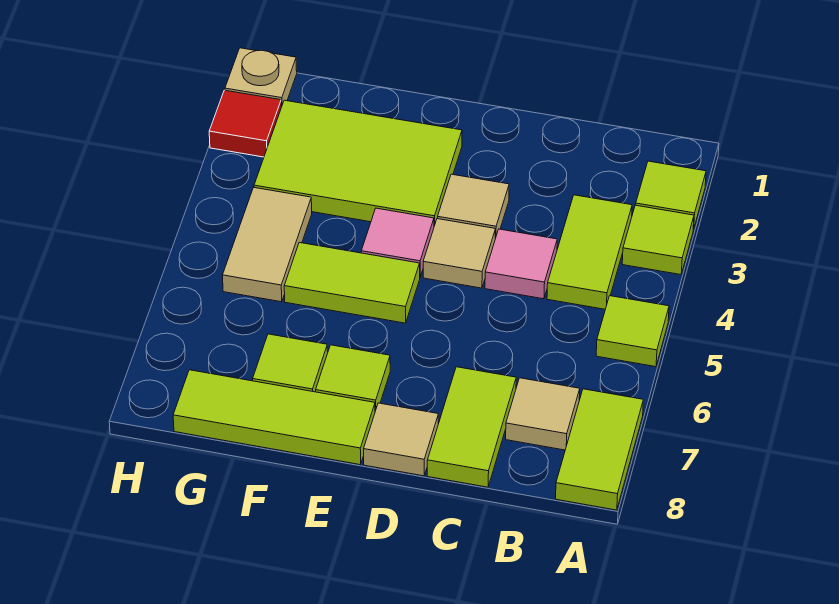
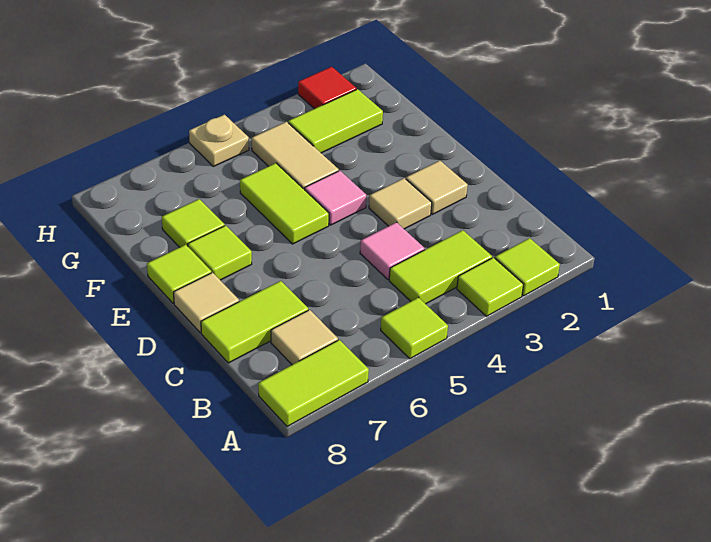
tan tile D4 level 1 -> tan tile D2 level 1
lime tile E2:G3 level 1 -> lime tile G2:G3 level 1
lime tile E8:G8 level 1 -> lime tile E8 level 1
tan tile G4:G5 level 1 -> tan tile F4:G4 level 1
tan plate H1 level 1 -> tan plate H5 level 1

